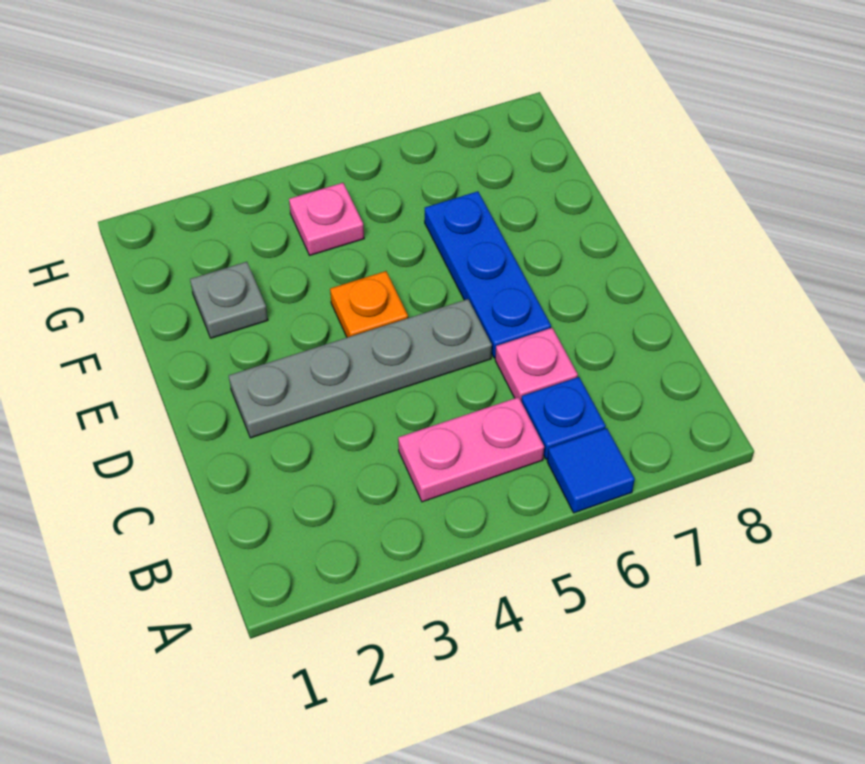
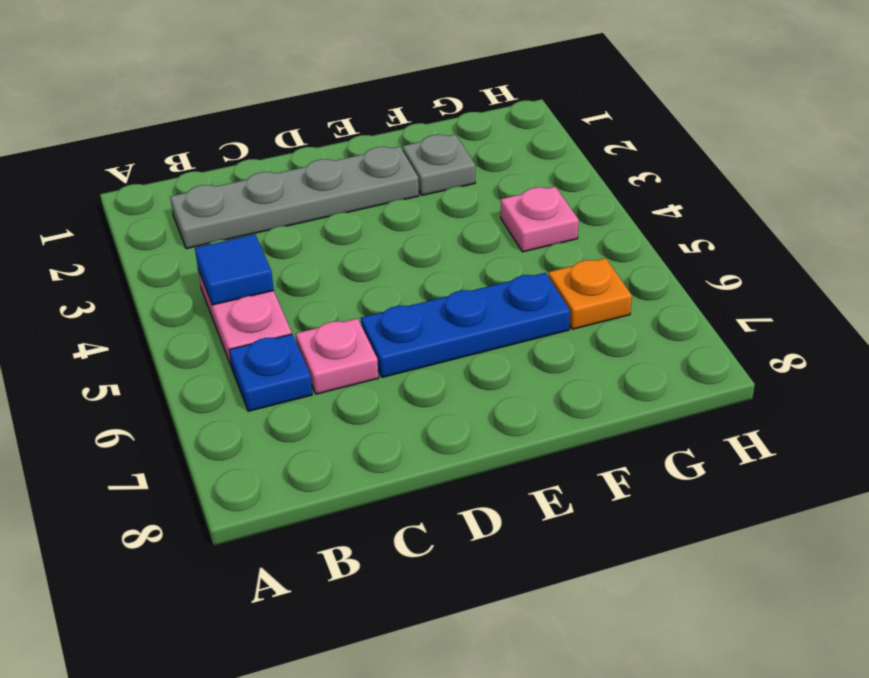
blue tile A6 level 1 -> blue tile B4 level 2
grey plate D2:D5 level 1 -> grey plate B2:E2 level 1
orange plate E4 level 1 -> orange plate G6 level 1

